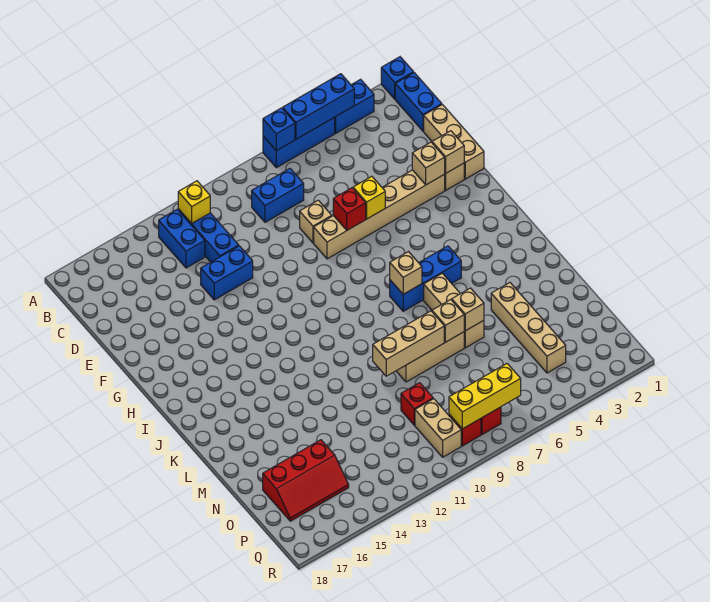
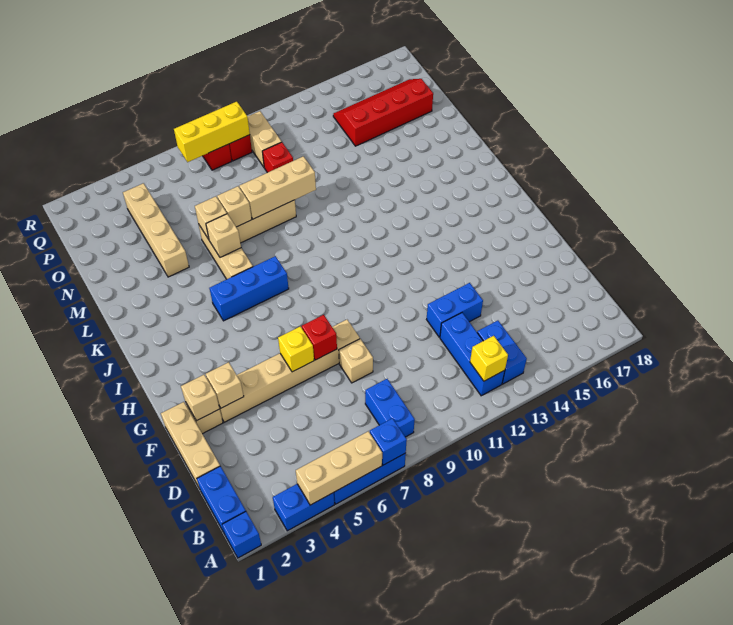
blue brick A4:A6 level 2 -> tan brick A4:A6 level 2
blue brick C8:C9 level 1 -> blue brick B8:C8 level 1
tan brick J7 level 2 -> tan brick L6 level 2
red slope O15:P17 level 1 top O -> red slope O14:P17 level 1 top O

